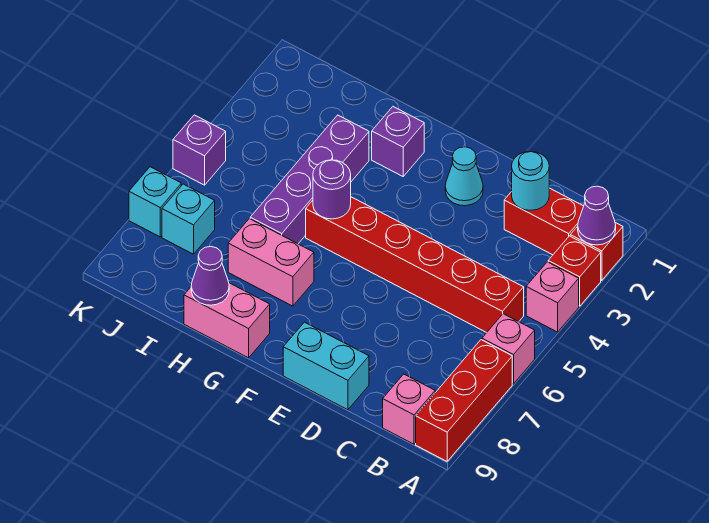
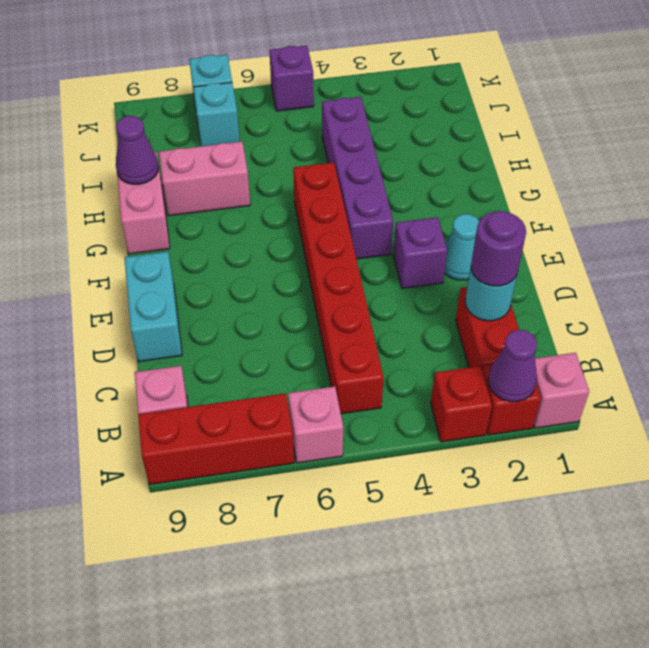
pink brick A4 level 1 -> pink brick A1 level 1
purple brick G2 level 1 -> purple brick E3 level 1
purple round brick G5 level 2 -> purple round brick C2 level 3
pink brick G7:H7 level 1 -> pink brick H7:H8 level 1
purple brick H3:H6 level 1 -> purple brick F4:I4 level 1

